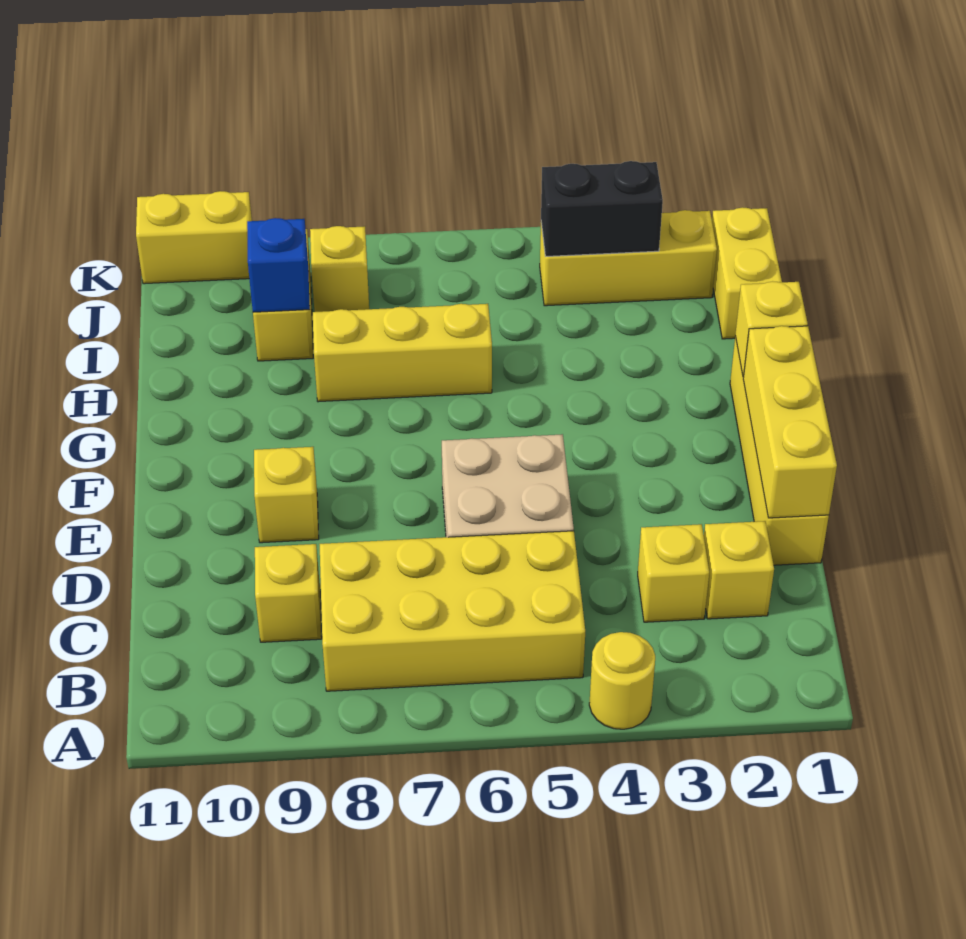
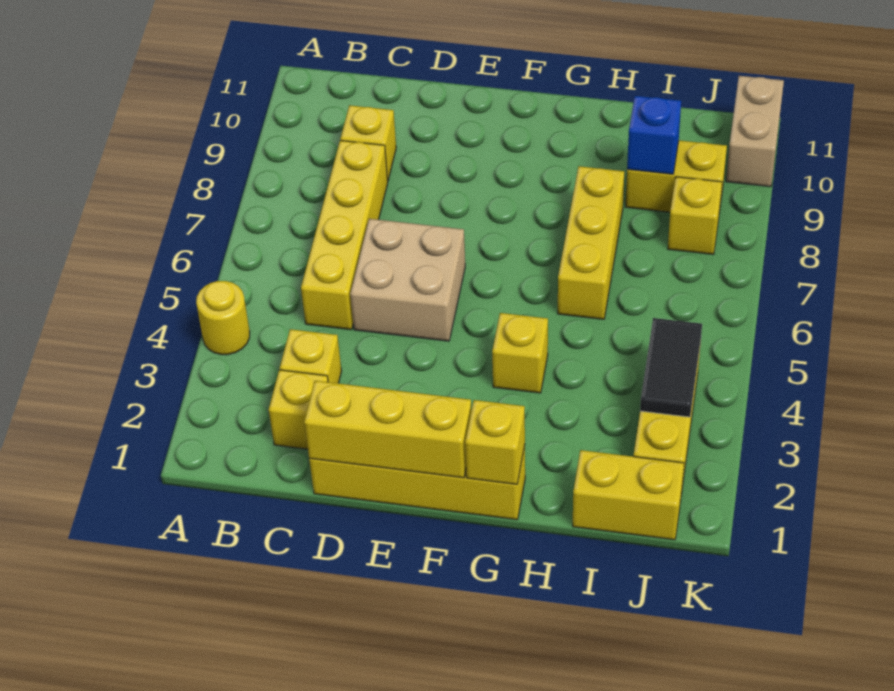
yellow brick B5:C8 level 1 -> yellow brick C5:C8 level 1
yellow brick E9 level 1 -> yellow brick G4 level 1
black brick J3:J4 level 2 -> black tile J3:J4 level 2
yellow brick K10:K11 level 1 -> tan brick K10:K11 level 1

